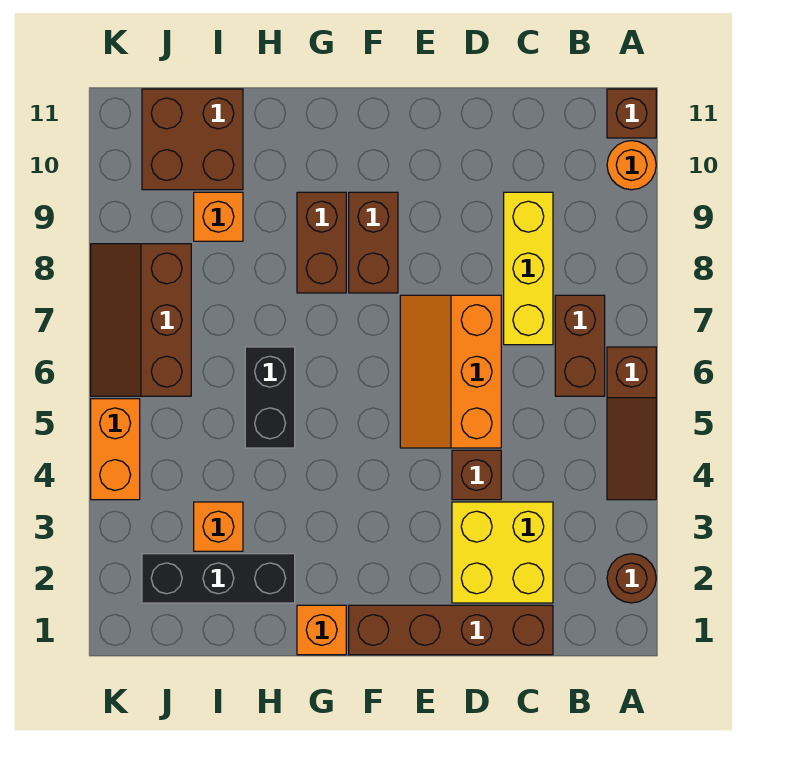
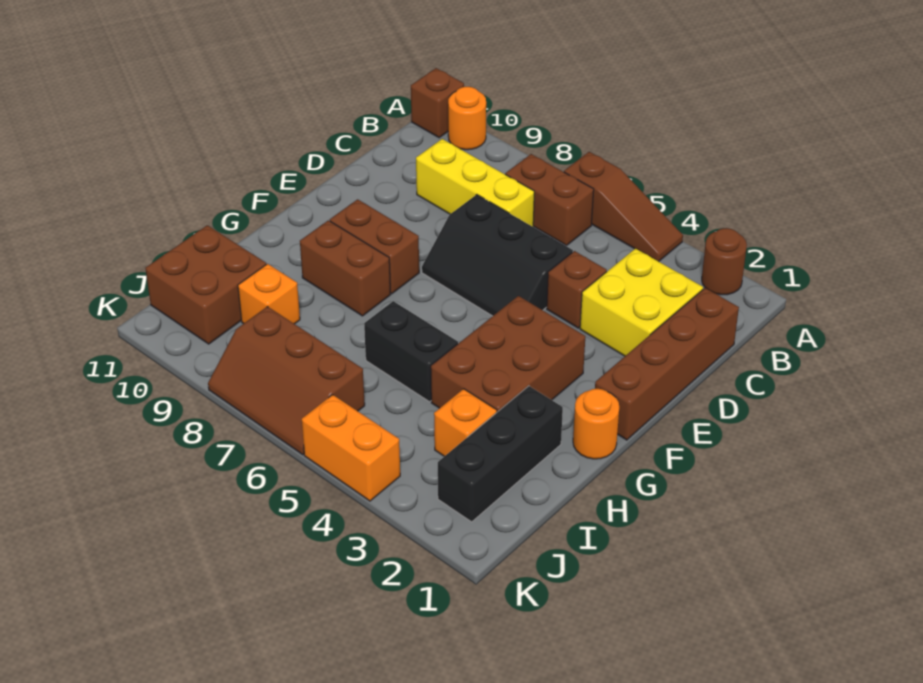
orange slope D5:E7 level 1 top D -> black slope D5:E7 level 1 top D
none -> brown brick F3:H4 level 1
orange brick G1 level 1 -> orange round brick G1 level 1

